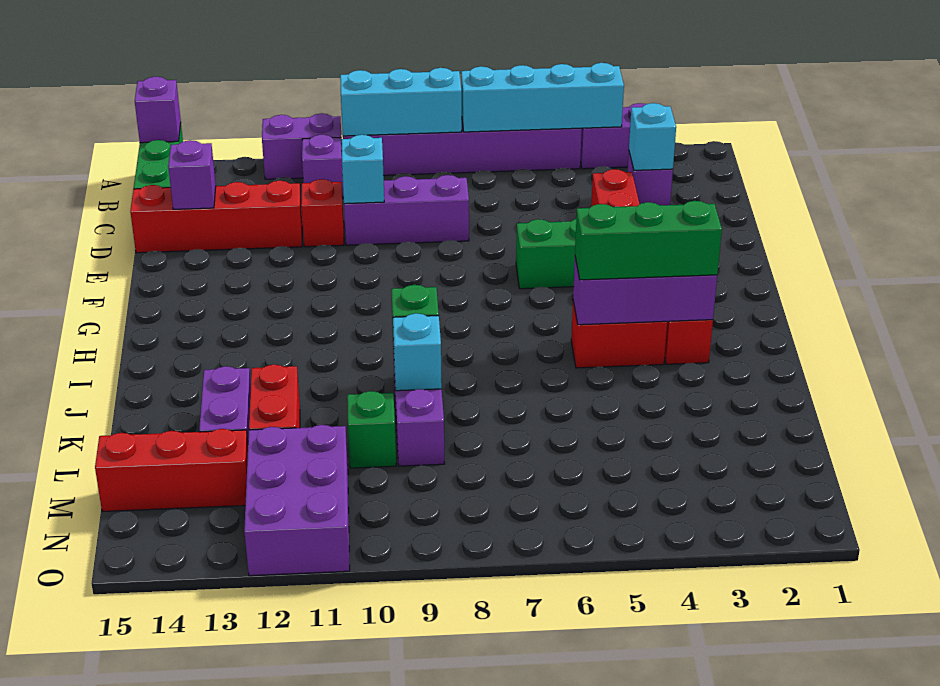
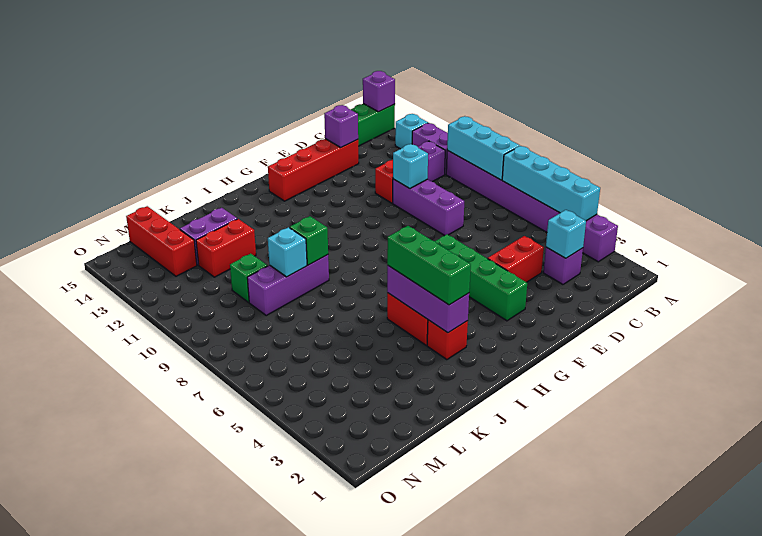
none -> cyan brick A13 level 1
red brick D12:D15 level 1 -> red brick D14:G14 level 1
purple brick M11:O12 level 1 -> none

